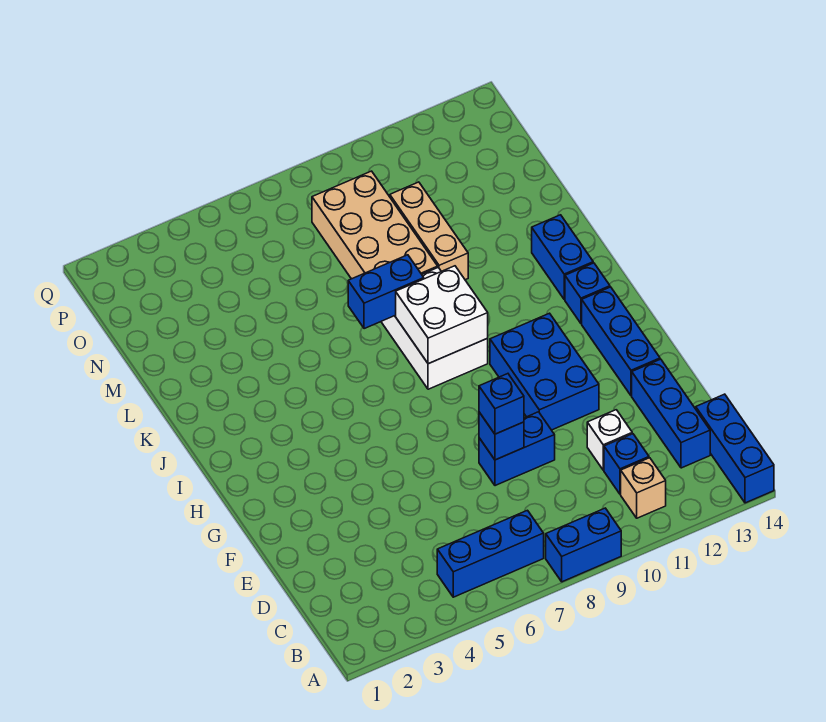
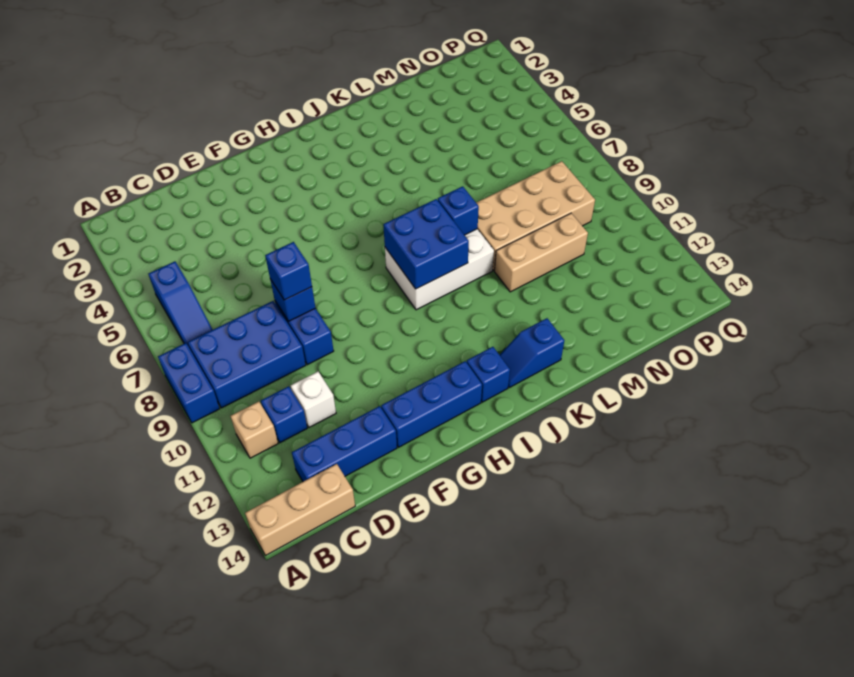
blue brick A14:C14 level 1 -> tan brick A14:C14 level 1
blue brick B5:B7 level 1 -> blue slope B5:B7 level 1 top 5
blue brick F10:H11 level 1 -> blue brick B8:D9 level 1
white brick I8:J9 level 2 -> blue brick I8:J9 level 2
blue brick J13:K13 level 1 -> blue slope J13:K13 level 1 top K
blue brick K7:K8 level 2 -> blue brick K8 level 2

